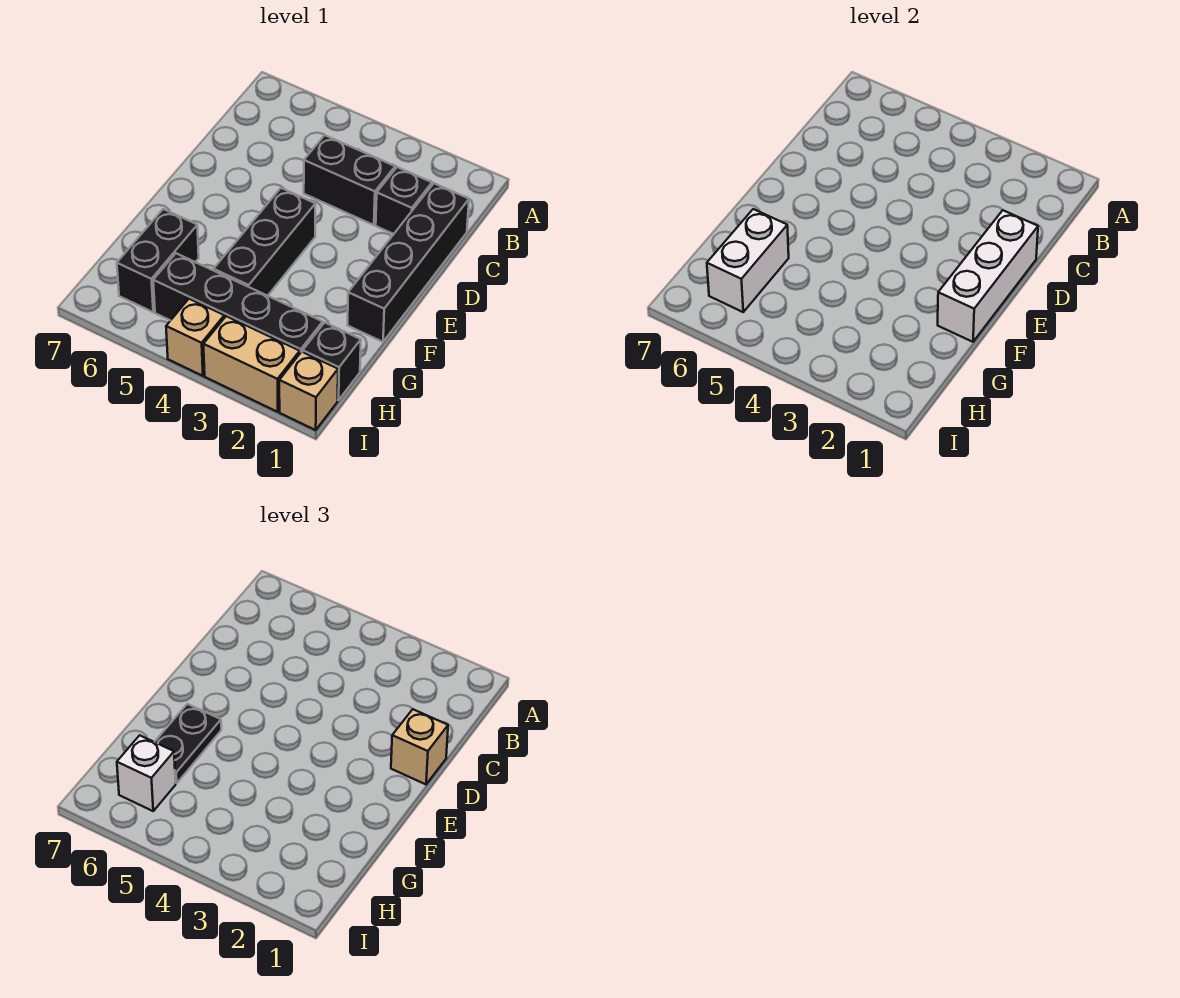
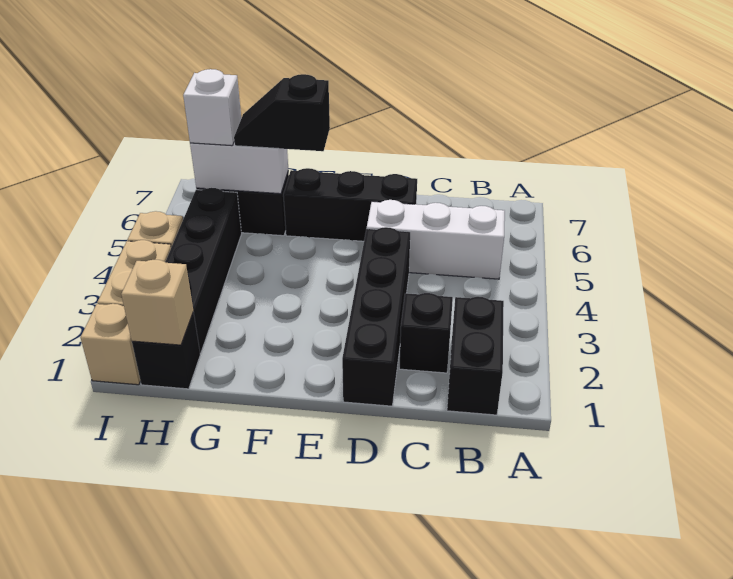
black brick C1:F1 level 1 -> black brick D1:D4 level 1
black brick C3:C4 level 1 -> black brick B1:B2 level 1
white brick D1:F1 level 2 -> white brick B5:D5 level 1
tan brick D1 level 3 -> tan brick H1 level 2
black brick E4:G4 level 1 -> black brick D6:F6 level 1
black plate F6:G6 level 3 -> black slope F6:G6 level 3 top F

